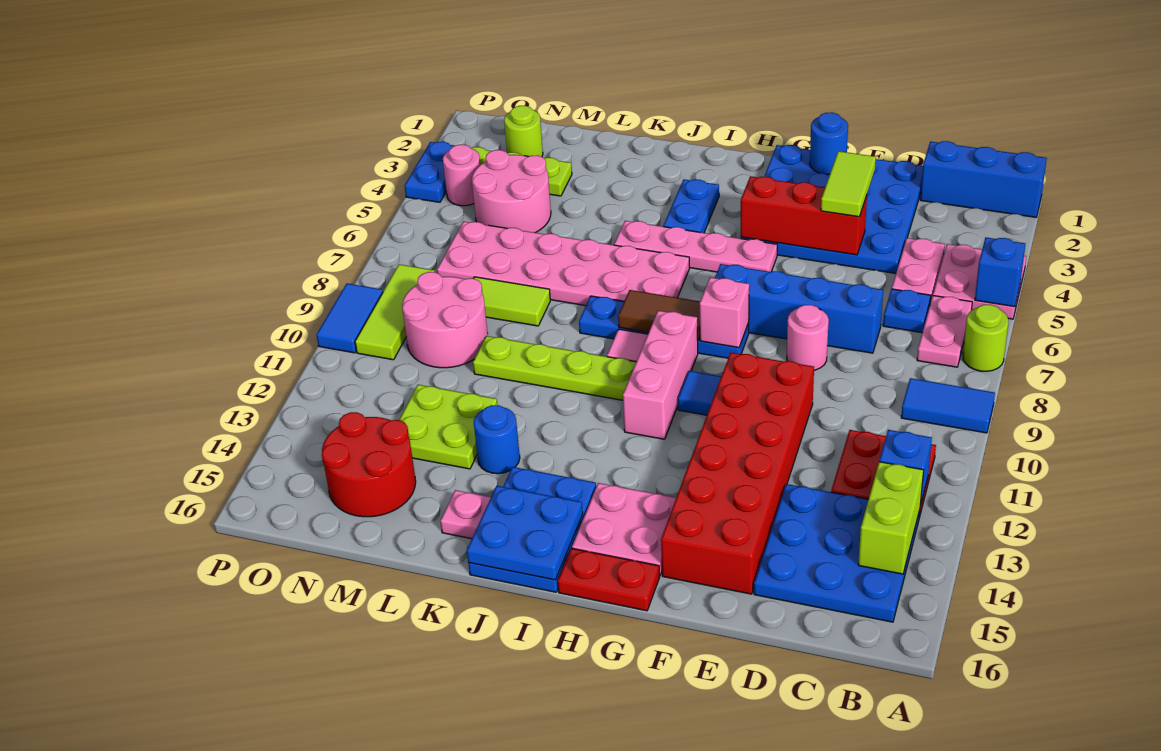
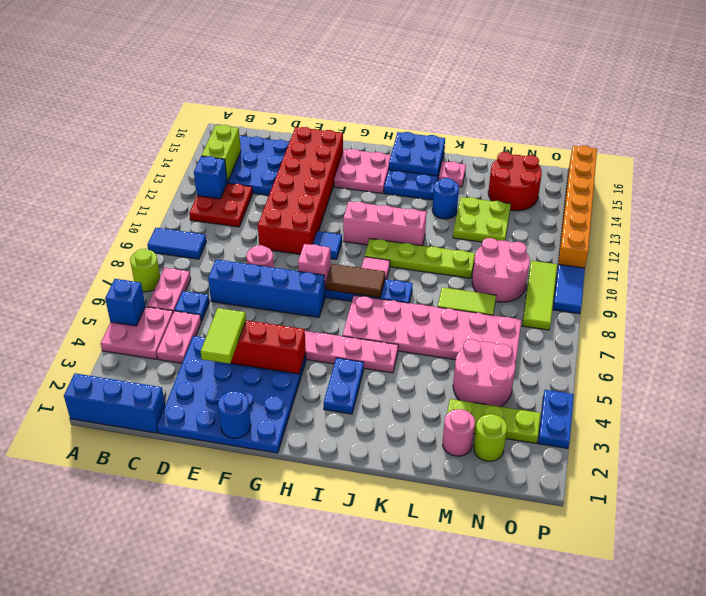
red plate G16:H16 level 1 -> none
pink brick H9:H11 level 1 -> pink brick H11:J11 level 1
pink round brick O4 level 1 -> pink round brick M2 level 1
none -> orange brick P11:P16 level 1

